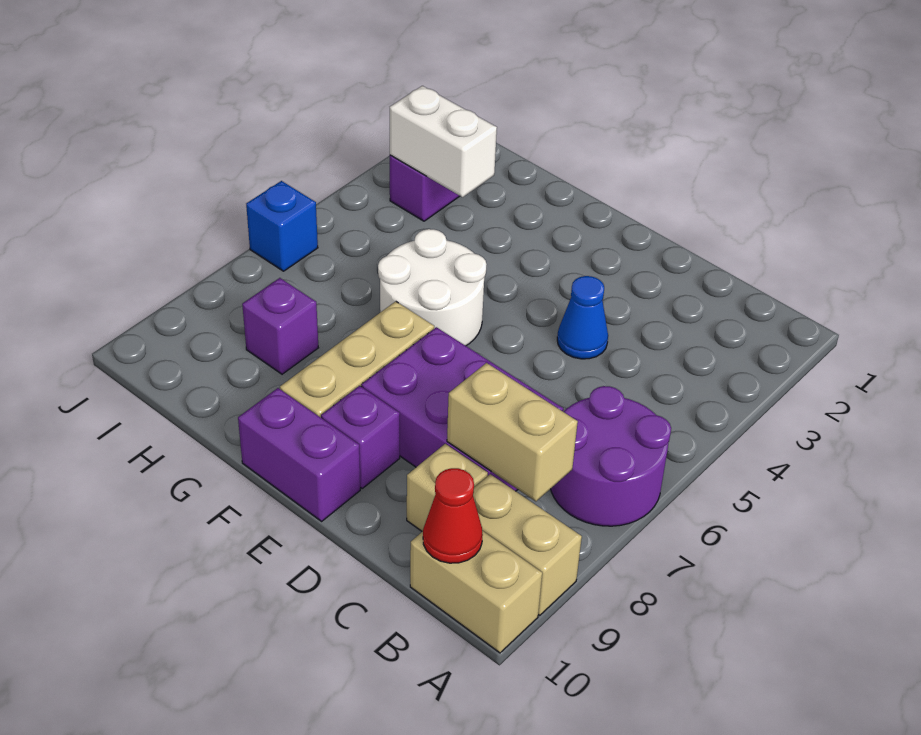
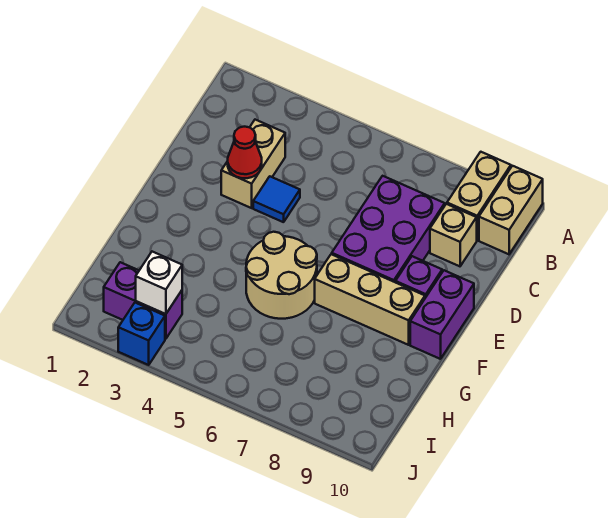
purple round brick A6:B7 level 1 -> none
tan brick B8:C8 level 2 -> tan brick C3:D3 level 1
red cone B10 level 2 -> red cone D3 level 2
blue cone D4 level 1 -> blue tile D4 level 1
white round brick F5:G6 level 1 -> tan round brick F5:G6 level 1
white brick H3:I3 level 2 -> white brick I3 level 2
purple brick H8 level 1 -> none
blue brick J6 level 1 -> blue brick J3 level 1

